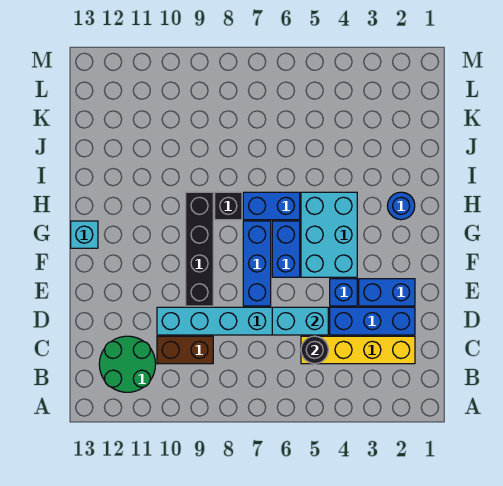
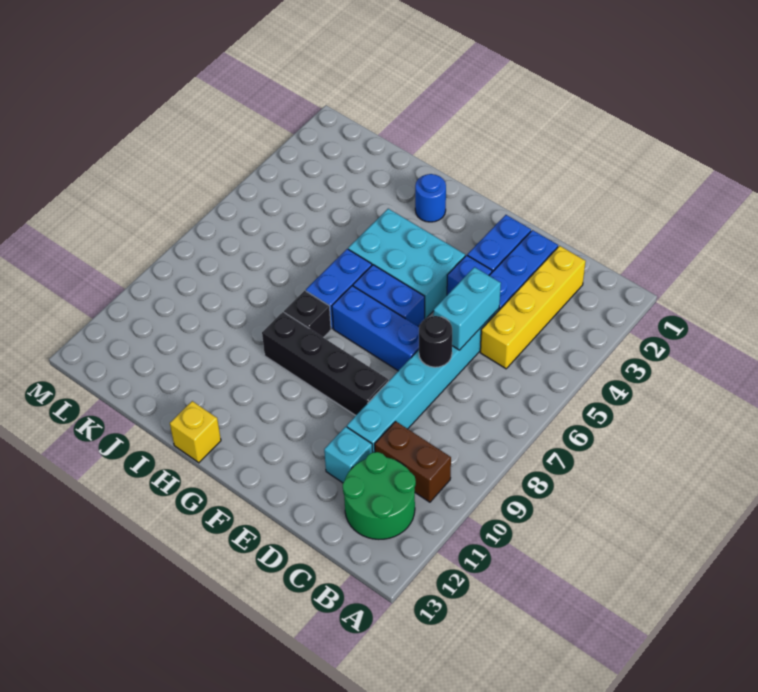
black round brick C5 level 2 -> black round brick D7 level 2
brown brick C9:C10 level 1 -> brown brick B10:C10 level 1
cyan brick G13 level 1 -> cyan brick D11 level 1
none -> yellow brick H13 level 1

